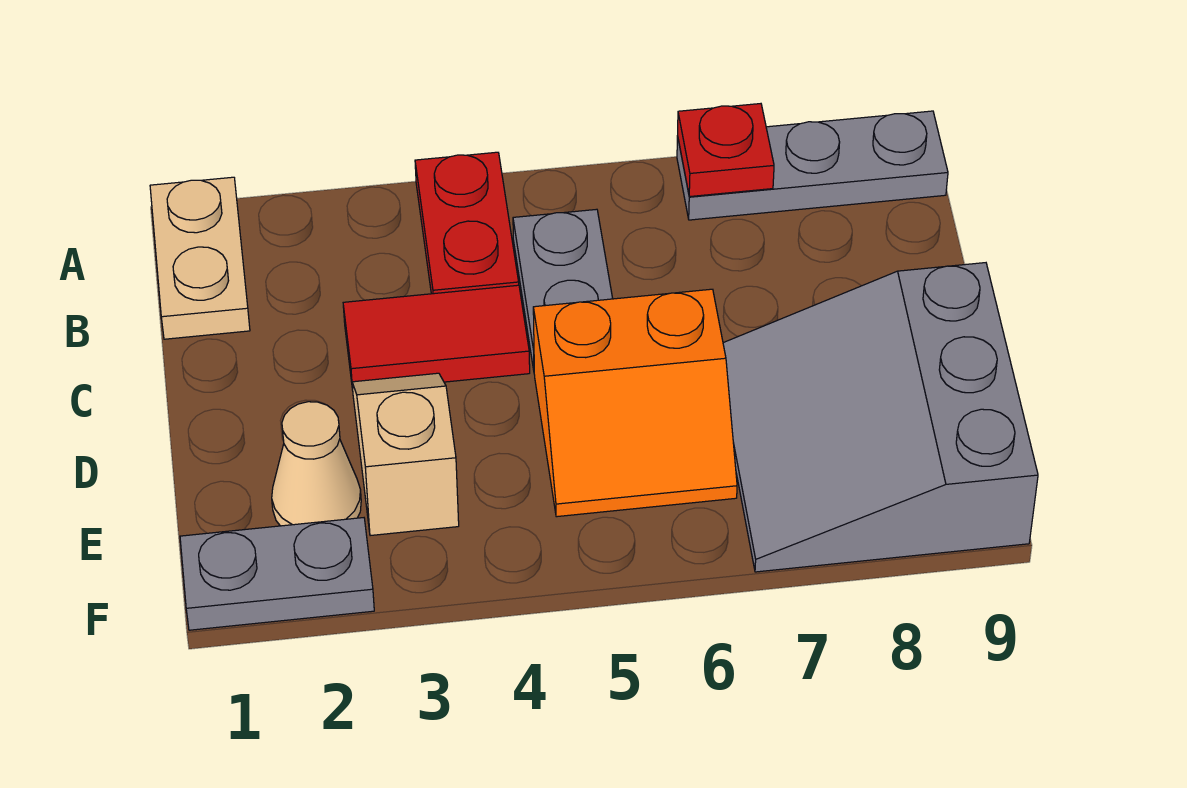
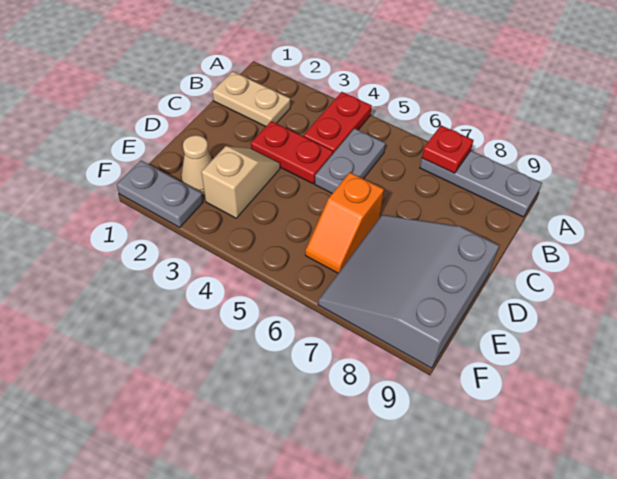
tan plate A1:B1 level 1 -> tan plate B1:B2 level 1
red tile C3:C4 level 1 -> red plate C3:C4 level 1
orange slope D5:E6 level 1 top D -> orange slope D6:E6 level 1 top D

